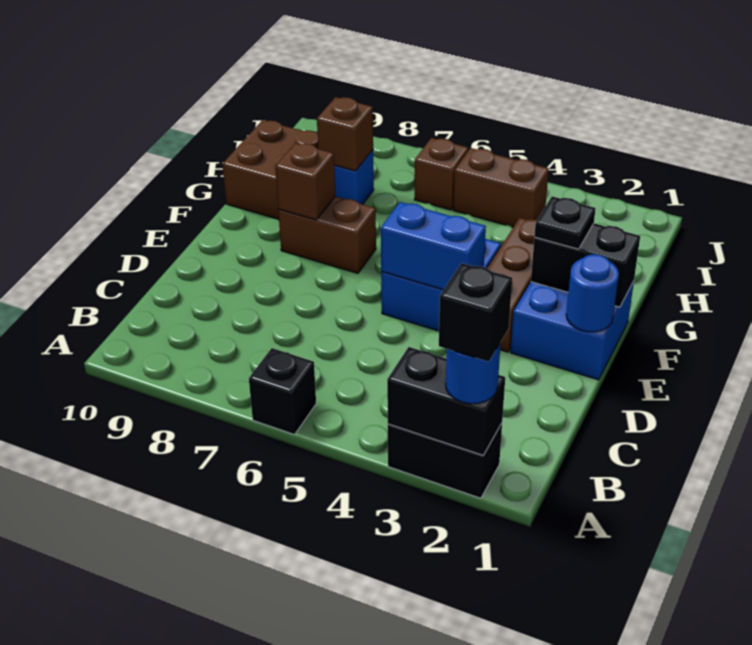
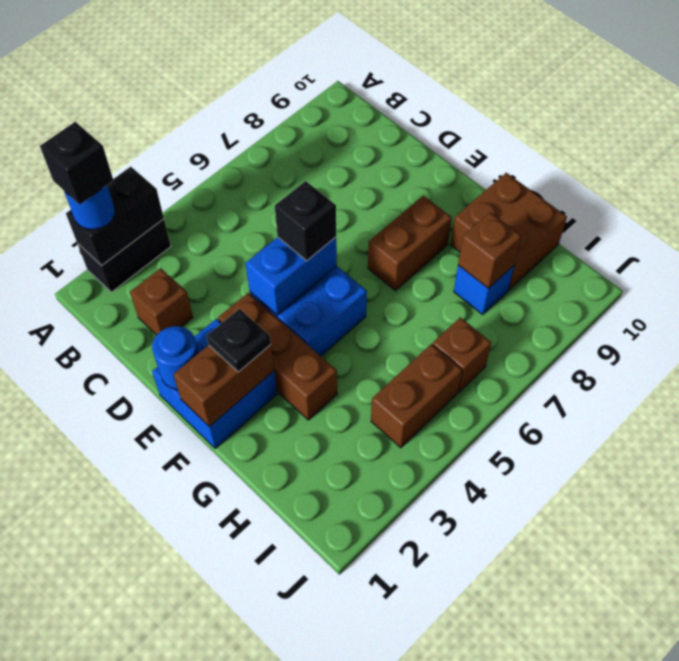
black brick A6 level 1 -> black brick E5 level 3
black brick F1:F2 level 2 -> brown brick F1:F2 level 2
brown brick F8 level 2 -> brown brick C2 level 1

